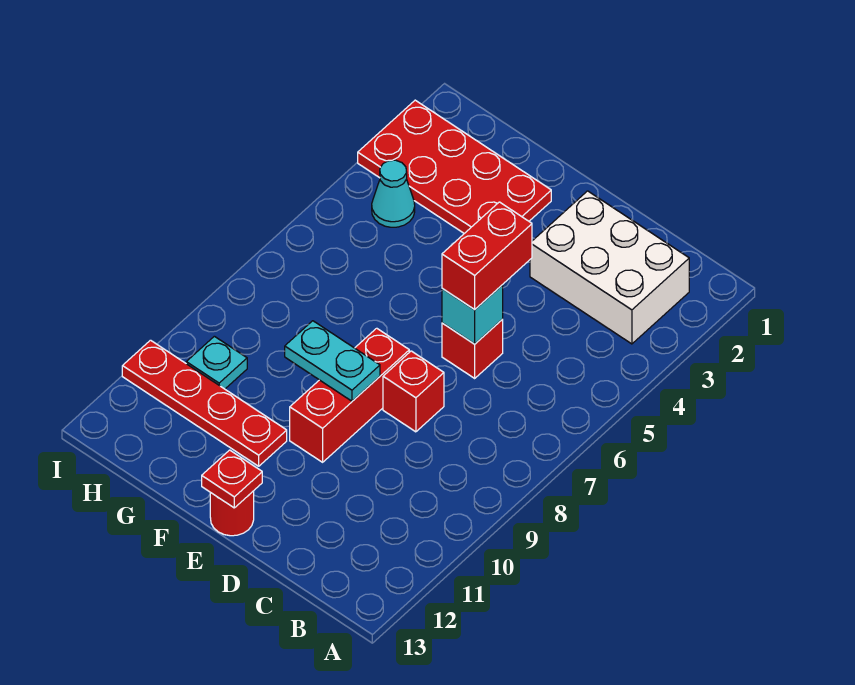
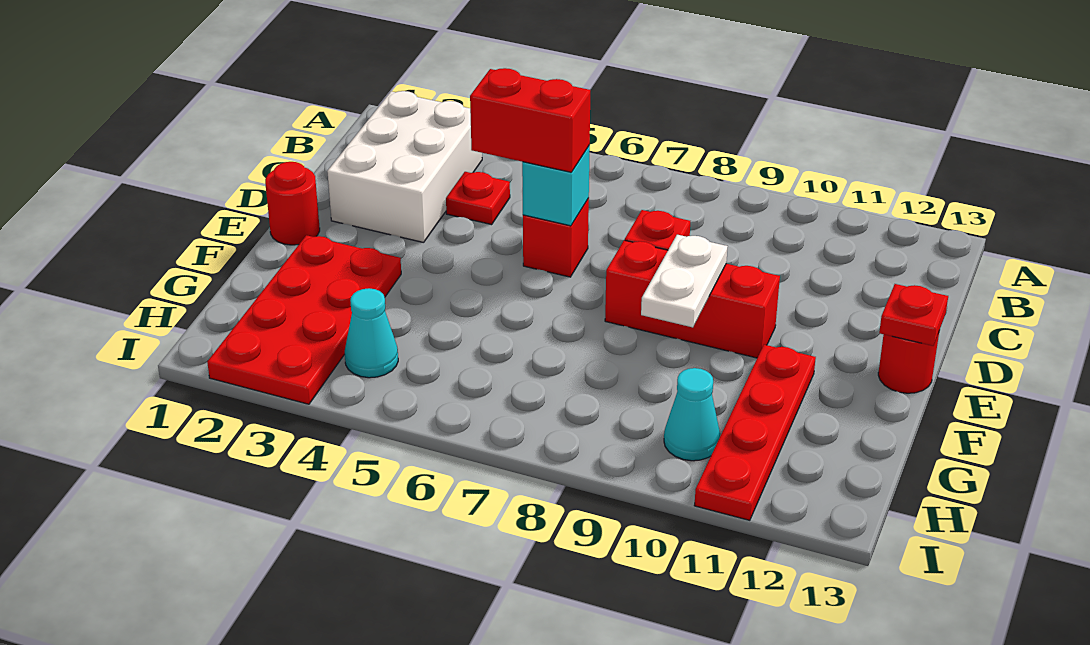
none -> red plate C4 level 1
none -> red round brick E1 level 1
cyan plate E9:F9 level 2 -> white plate E9:F9 level 2
cyan plate H10 level 1 -> cyan cone H10 level 1

